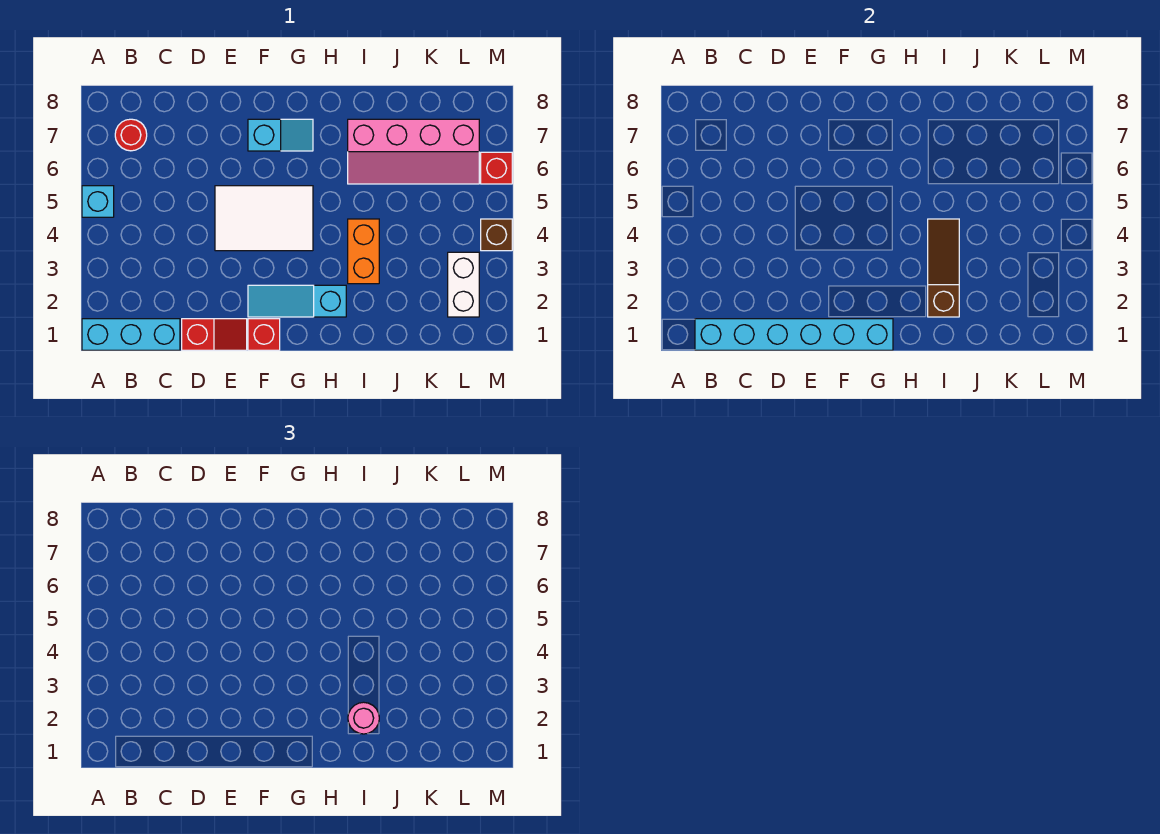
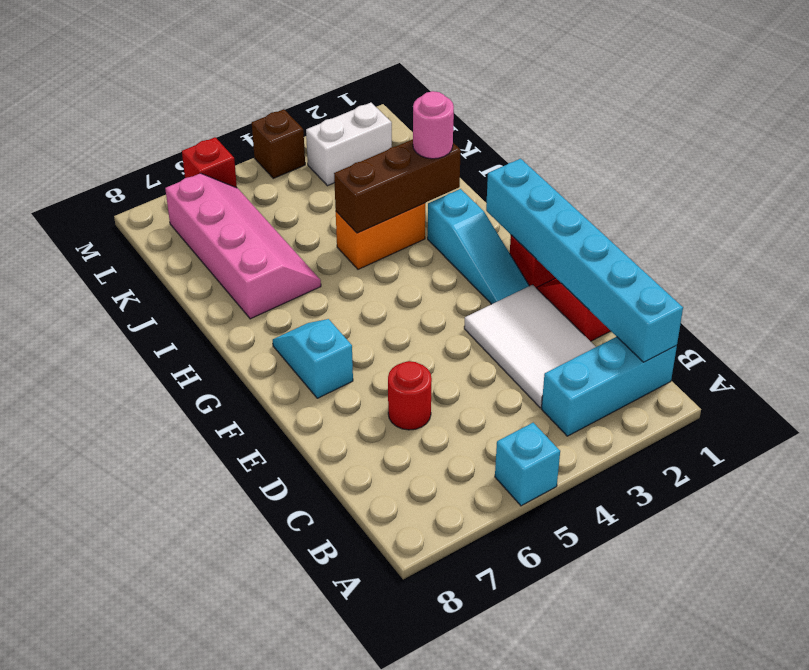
cyan brick A1:C1 level 1 -> cyan brick B1:B3 level 1
red round brick B7 level 1 -> red round brick D6 level 1
white tile E4:G5 level 1 -> white tile C2:E3 level 1
brown slope I2:I4 level 2 top 2 -> brown brick I2:I4 level 2

